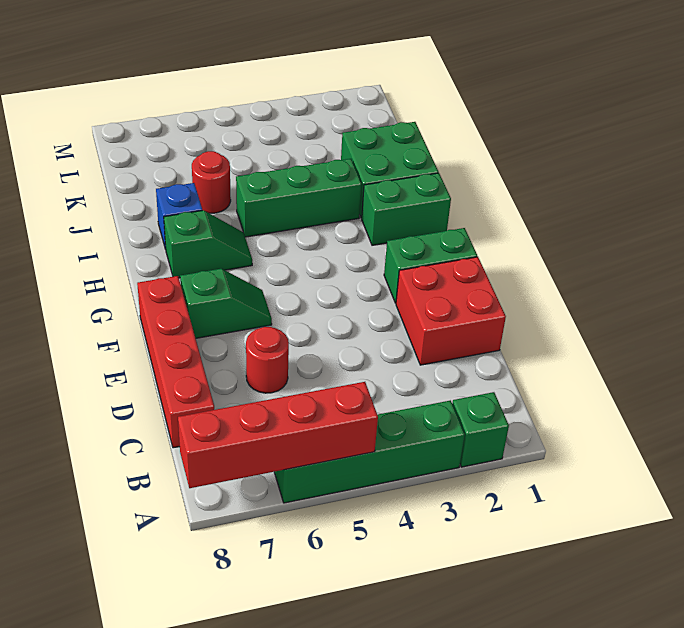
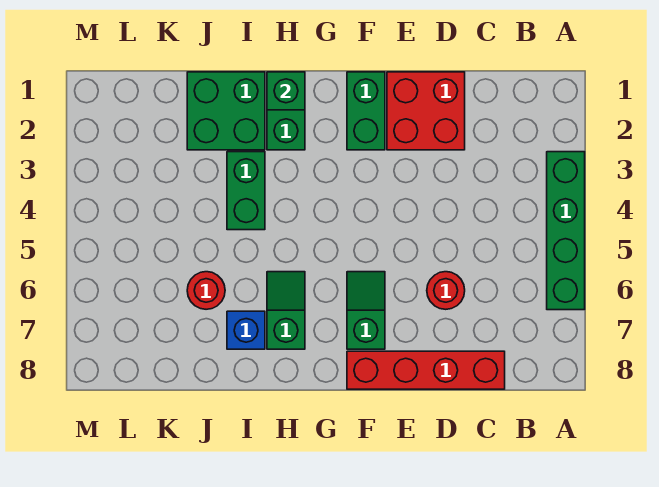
green brick A2 level 1 -> green brick H1 level 2
red brick A5:A8 level 2 -> none
green brick I3:I5 level 1 -> green brick I3:I4 level 1

